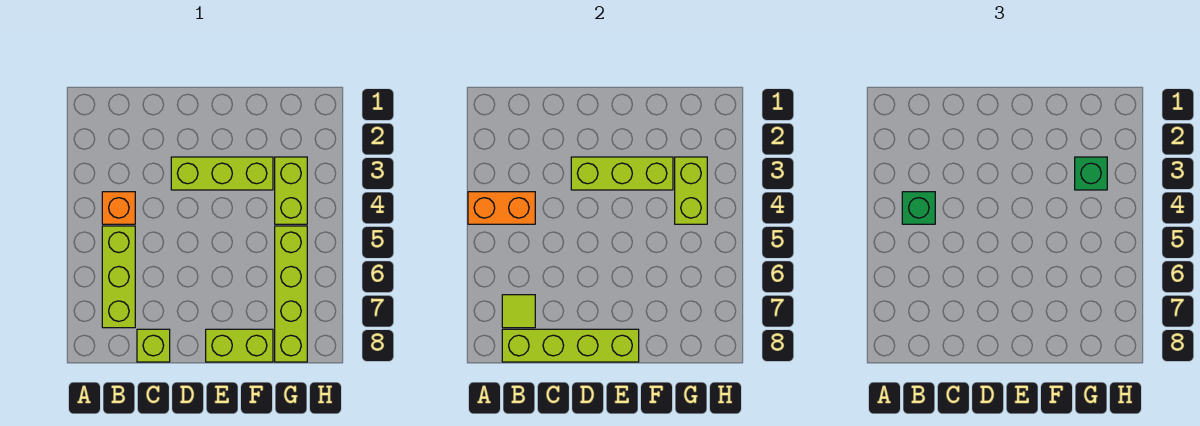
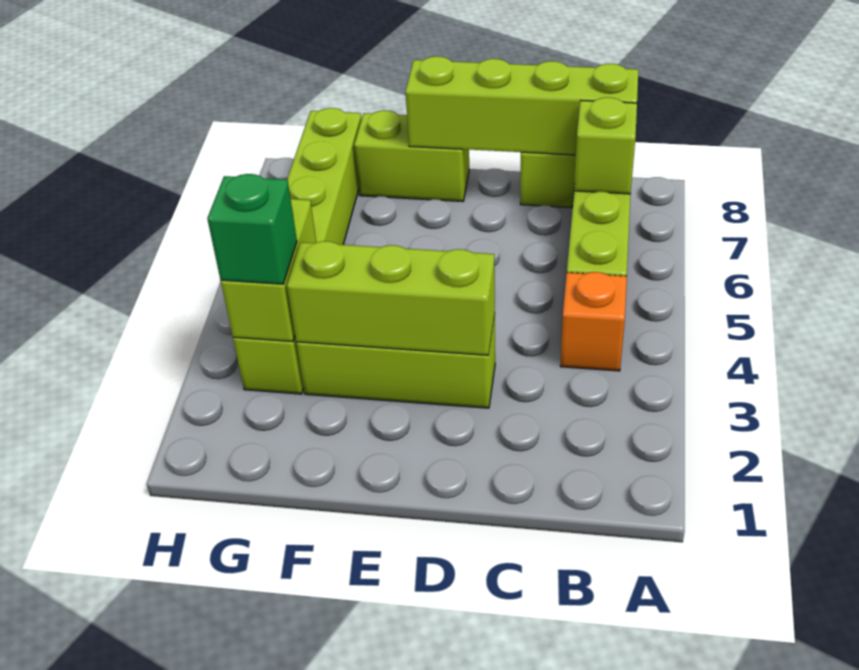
orange brick A4:B4 level 2 -> none
green brick B4 level 3 -> none
lime tile B7 level 2 -> lime brick B7 level 2

